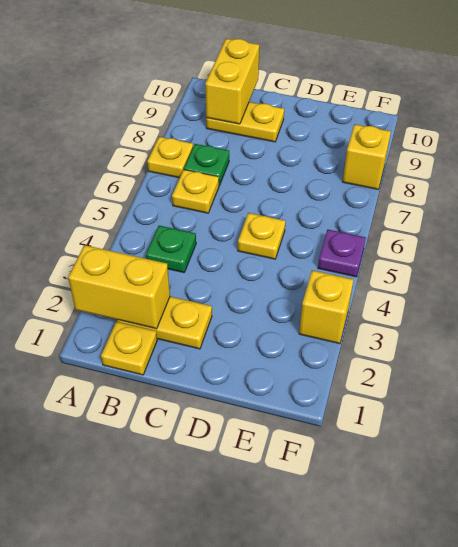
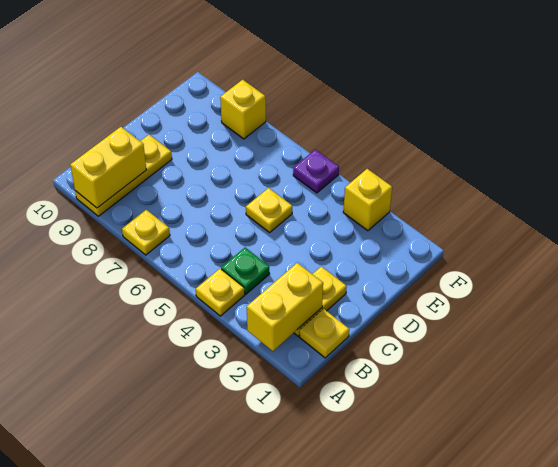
yellow plate B6 level 1 -> yellow plate A4 level 1
green plate B7 level 1 -> none
yellow plate B9:C9 level 1 -> yellow plate A9:C9 level 1
yellow brick B9:B10 level 2 -> yellow brick A9:B9 level 2

